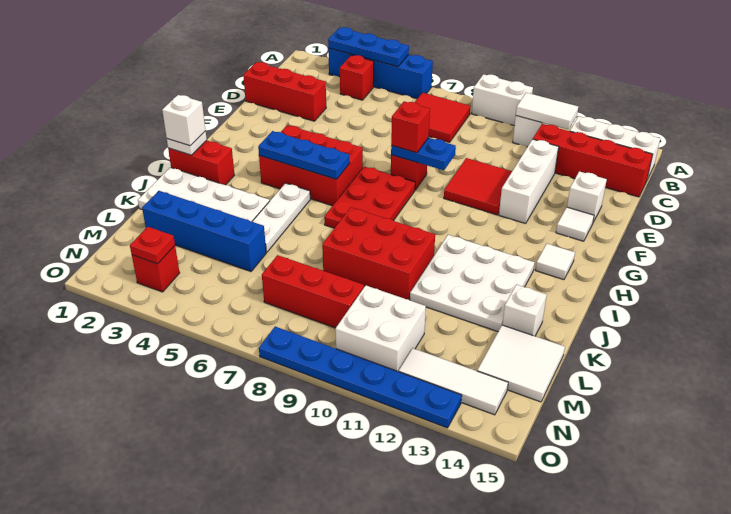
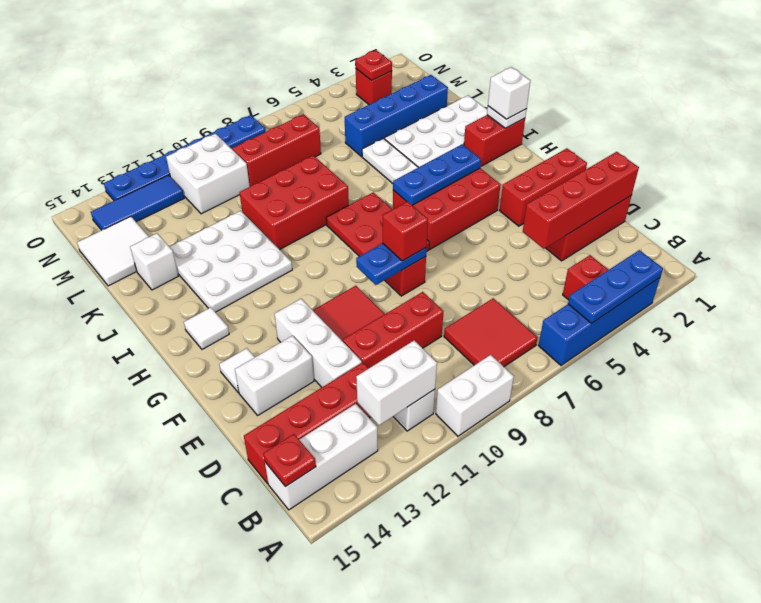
white tile B11:B12 level 2 -> white brick B11:B12 level 2
none -> red plate B15 level 2
none -> red brick D1:D4 level 2
none -> red brick D9:D11 level 1
white brick E14 level 1 -> white brick E13:E14 level 1
none -> red brick F1:F3 level 1
white tile N12:N14 level 1 -> blue tile N12:N14 level 1

